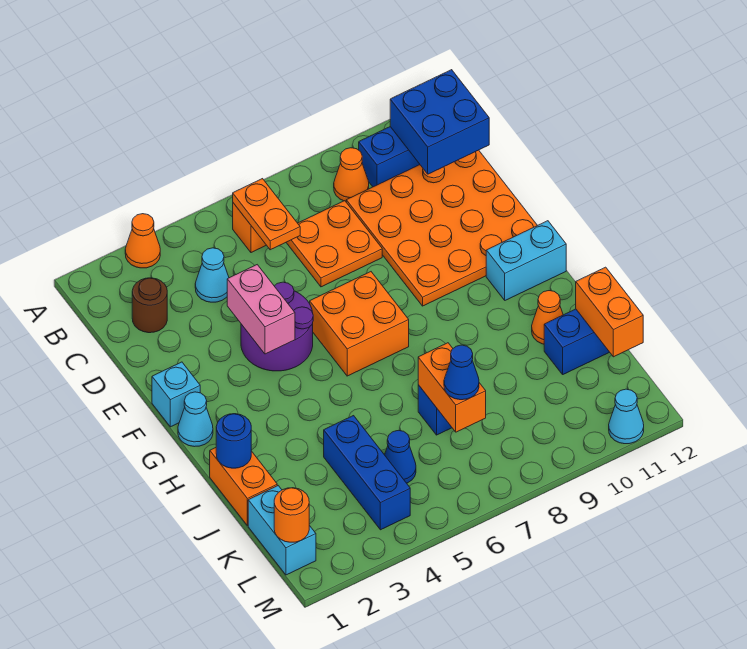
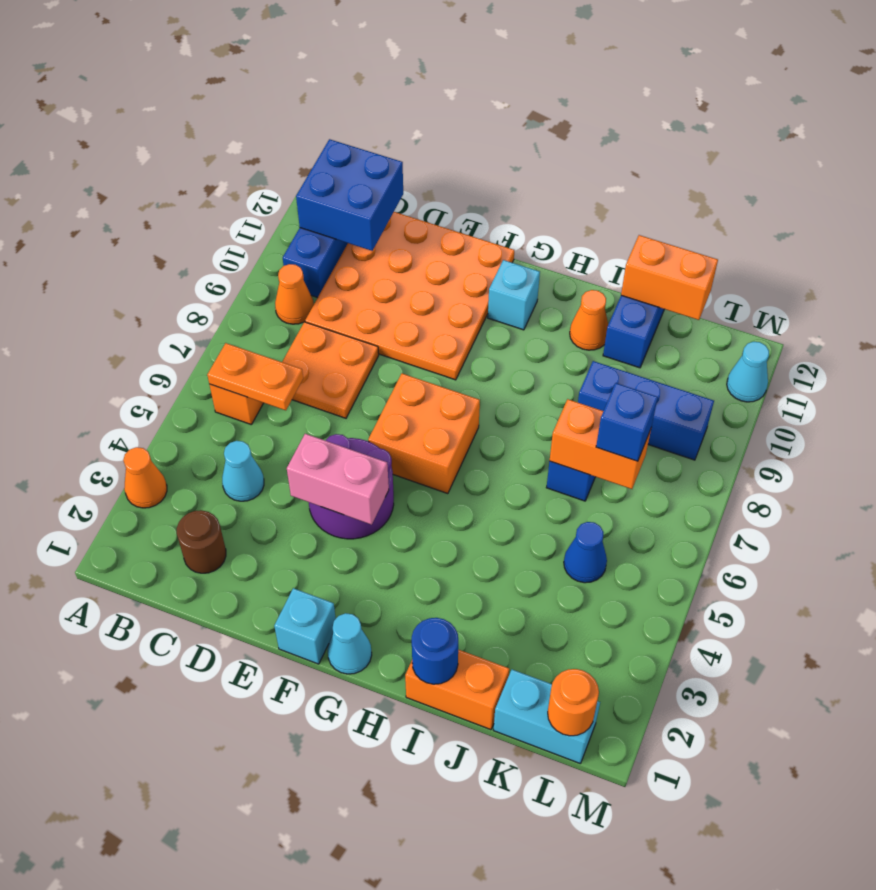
cyan brick G11:G12 level 1 -> cyan brick G11 level 1
blue brick J4:L4 level 1 -> blue brick J9:L9 level 1
blue cone K7 level 3 -> blue brick K7 level 3

